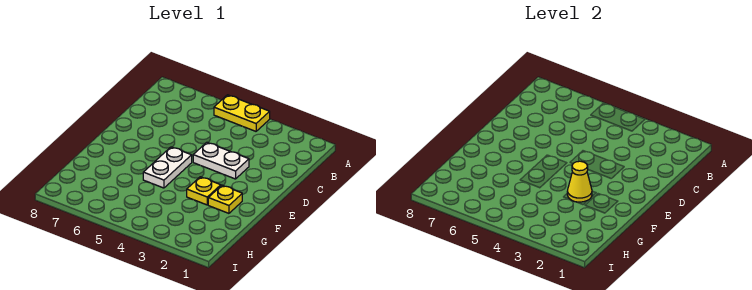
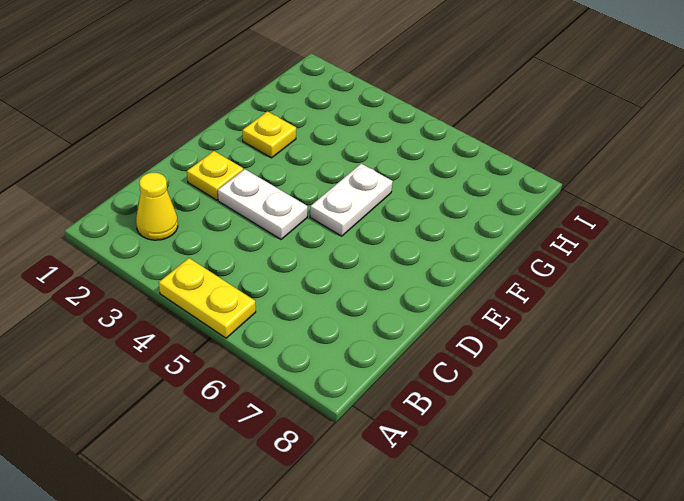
yellow plate F3 level 1 -> yellow plate D2 level 1
yellow cone F3 level 2 -> yellow cone B2 level 1

